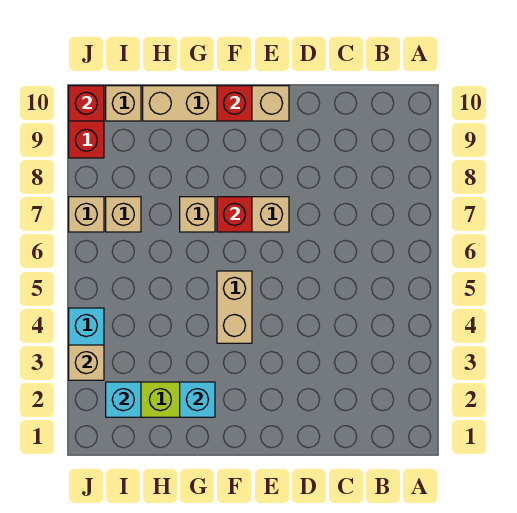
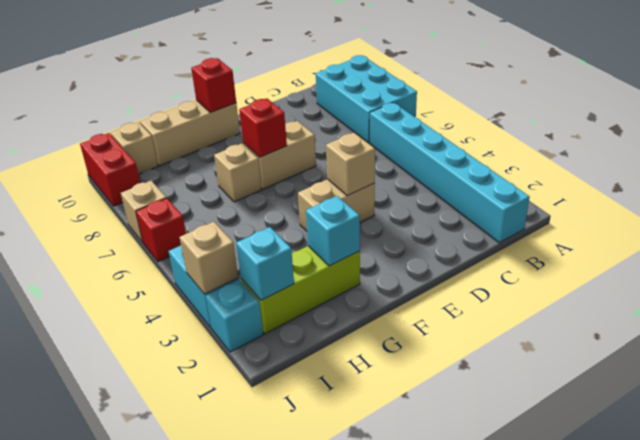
none -> cyan brick A7:B9 level 1
none -> cyan brick B1:B6 level 1
tan brick E10:H10 level 1 -> tan brick F10:H10 level 1
tan brick F4:F5 level 1 -> tan brick E4:F4 level 1
tan brick I7 level 1 -> tan brick E4 level 2
none -> cyan brick J2 level 1
red brick J10 level 2 -> red brick J6 level 1

